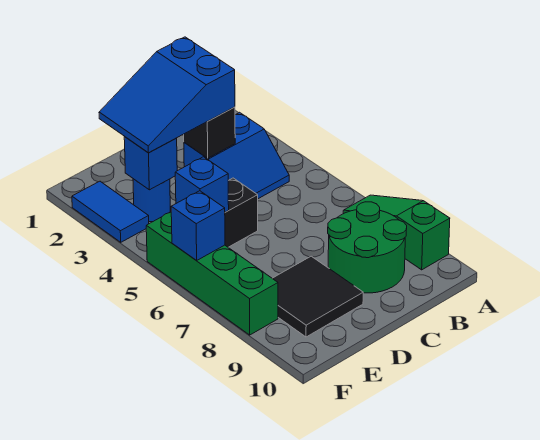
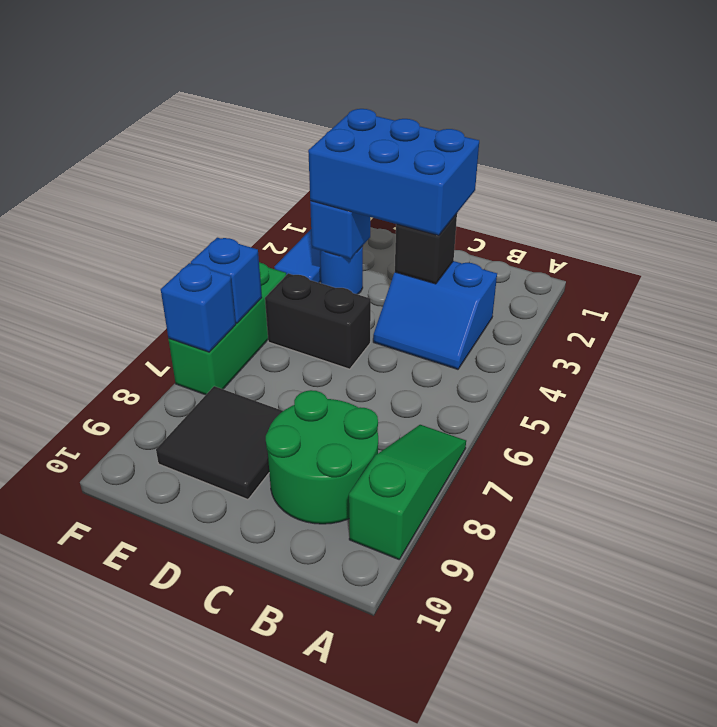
blue slope C2:E3 level 3 top C -> blue brick C2:E3 level 3
blue brick E5 level 2 -> blue brick F7 level 2
green brick F5:F8 level 1 -> green brick F5:F7 level 1

